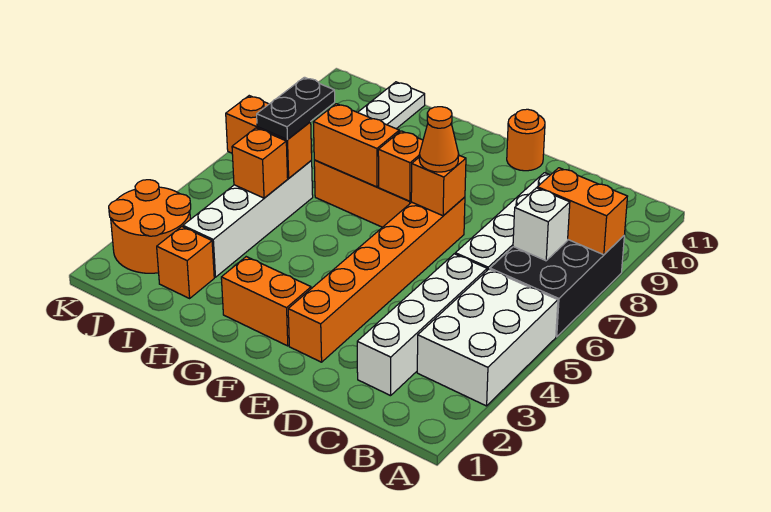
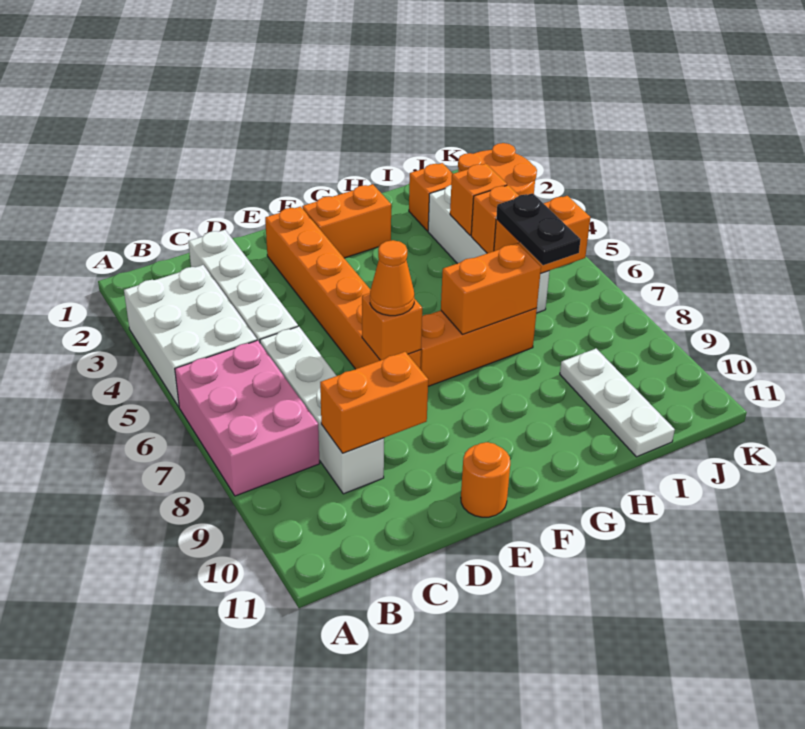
black brick A6:B8 level 1 -> pink brick A6:B8 level 1
orange brick A8:B8 level 2 -> orange brick C9:D9 level 2
white brick B7 level 2 -> none
orange brick F7 level 2 -> orange brick I4 level 2

